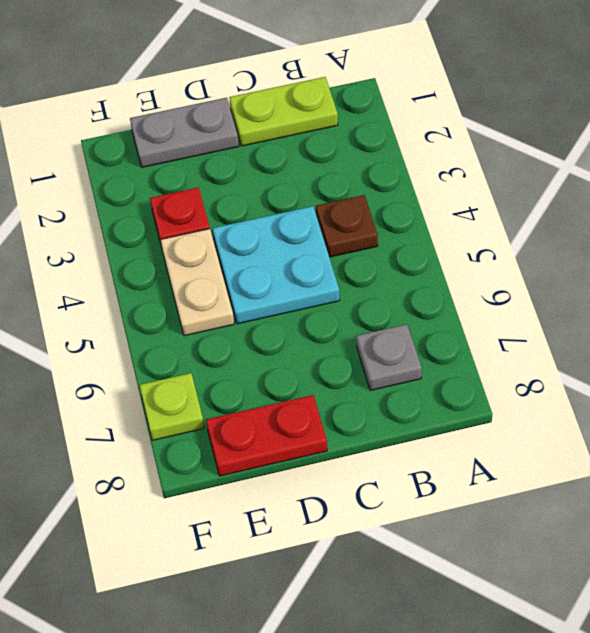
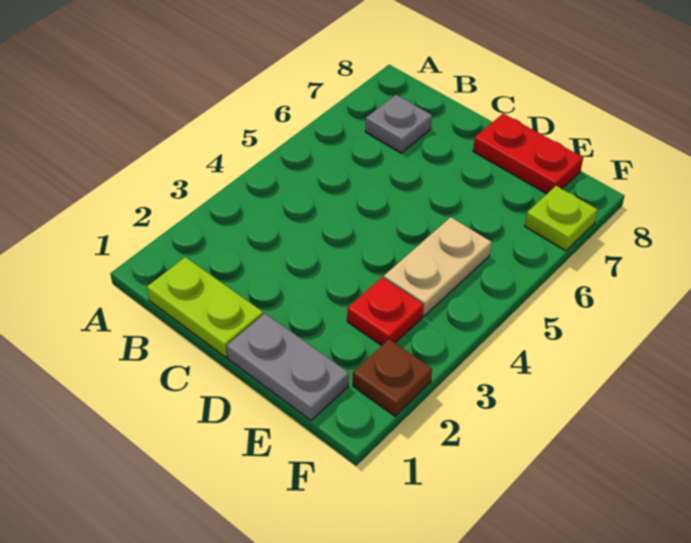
brown plate B4 level 1 -> brown plate F2 level 1
cyan plate C4:D5 level 1 -> none

